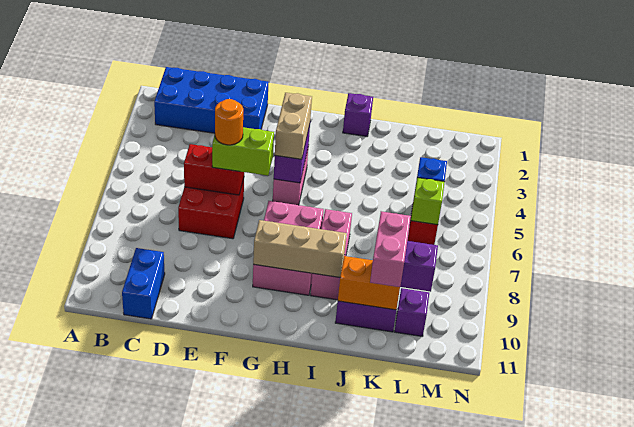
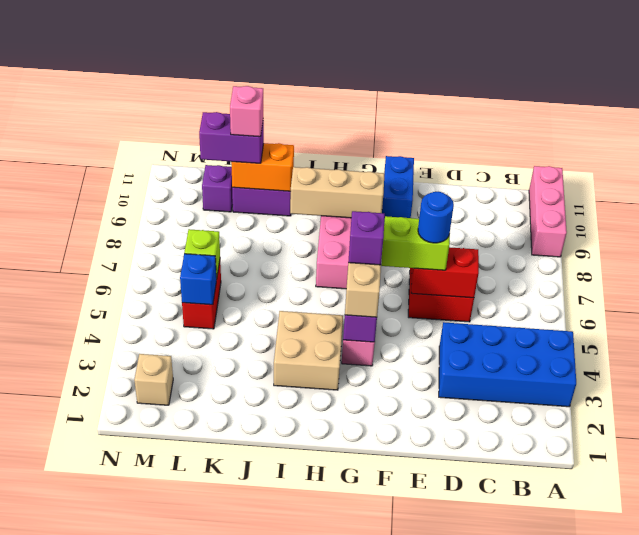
blue brick B1:E2 level 1 -> blue brick A3:D4 level 1
blue brick C10:C11 level 1 -> blue brick F10:F11 level 1
orange round brick E6 level 4 -> blue round brick E6 level 4
none -> tan brick H3:I4 level 1
purple brick I1 level 1 -> purple brick G5 level 4
pink brick I7:I9 level 1 -> pink brick A9:A11 level 1
pink brick K10:K11 level 4 -> pink brick K10 level 4
none -> tan brick M2 level 1

